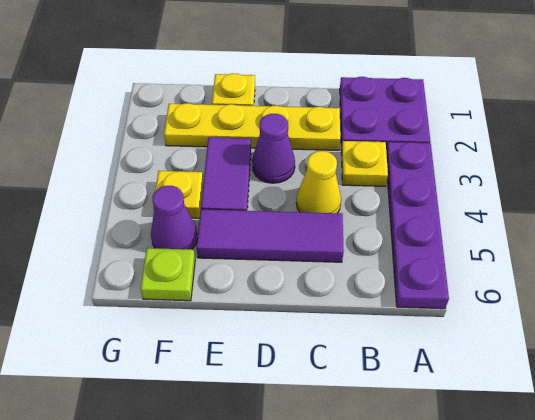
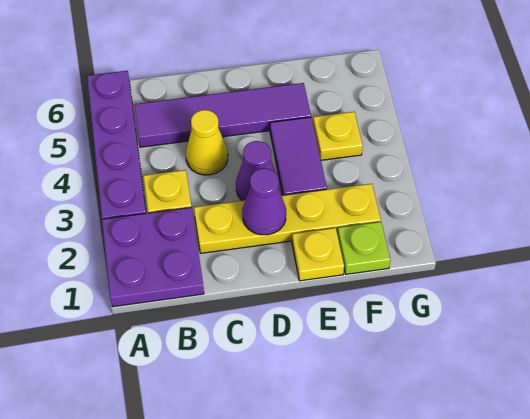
purple tile C5:E5 level 1 -> purple tile B5:E5 level 1
purple cone F5 level 1 -> purple cone D2 level 2
lime plate F6 level 1 -> lime plate F1 level 1

